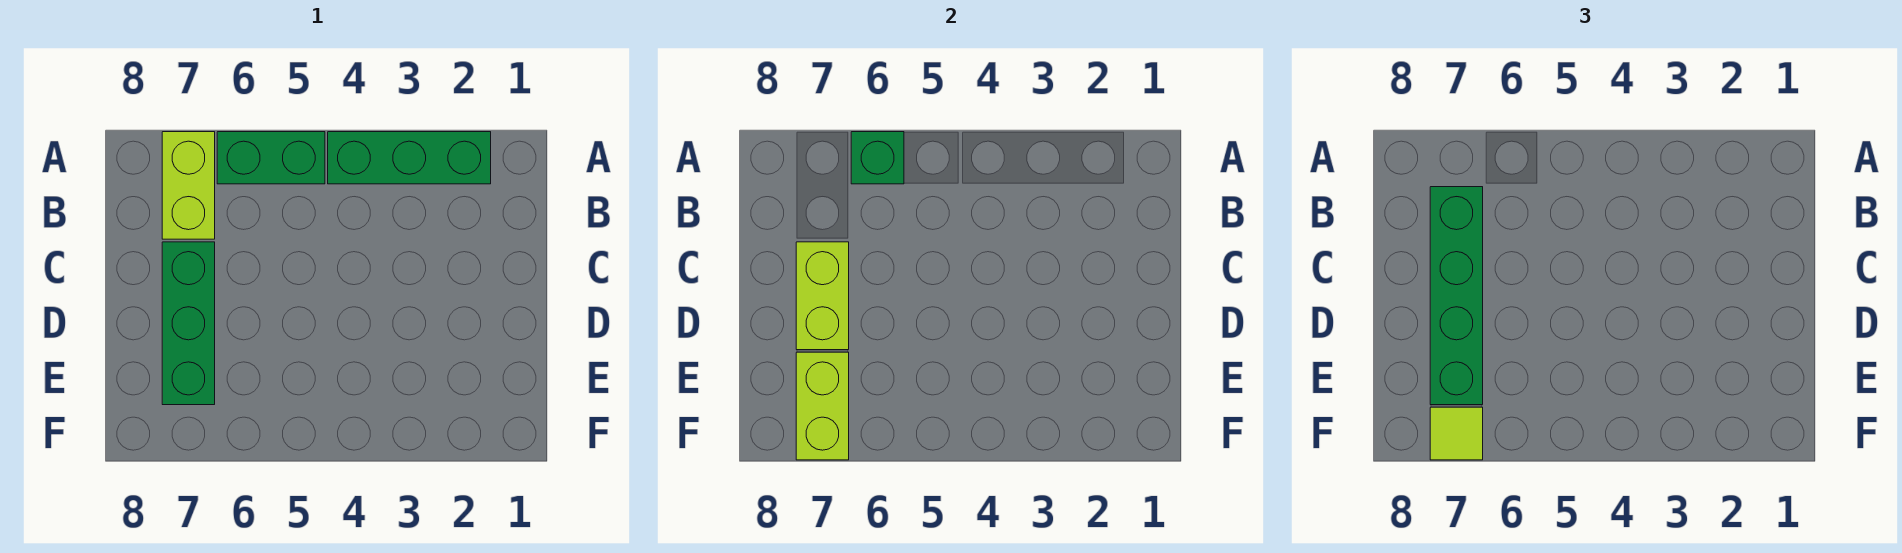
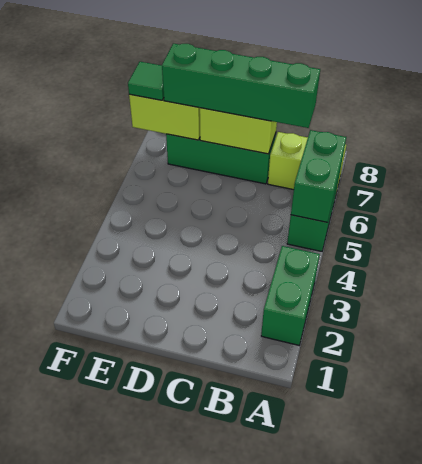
green brick A2:A4 level 1 -> green brick A2:A3 level 1
green brick A6 level 2 -> green brick A5:A6 level 2
lime tile F7 level 3 -> green tile F7 level 3

